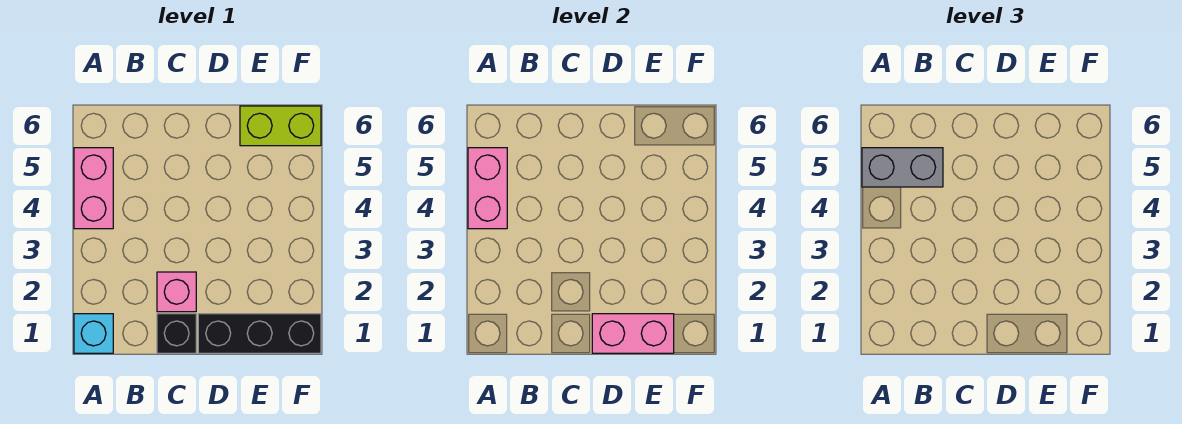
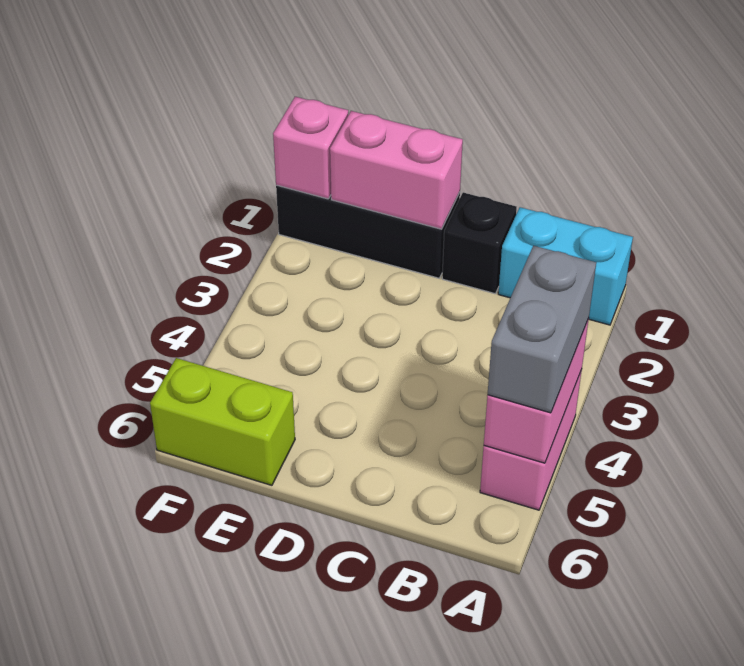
cyan brick A1 level 1 -> cyan brick A1:B1 level 1
grey brick A5:B5 level 3 -> grey brick A4:A5 level 3
pink brick C2 level 1 -> pink brick F1 level 2

